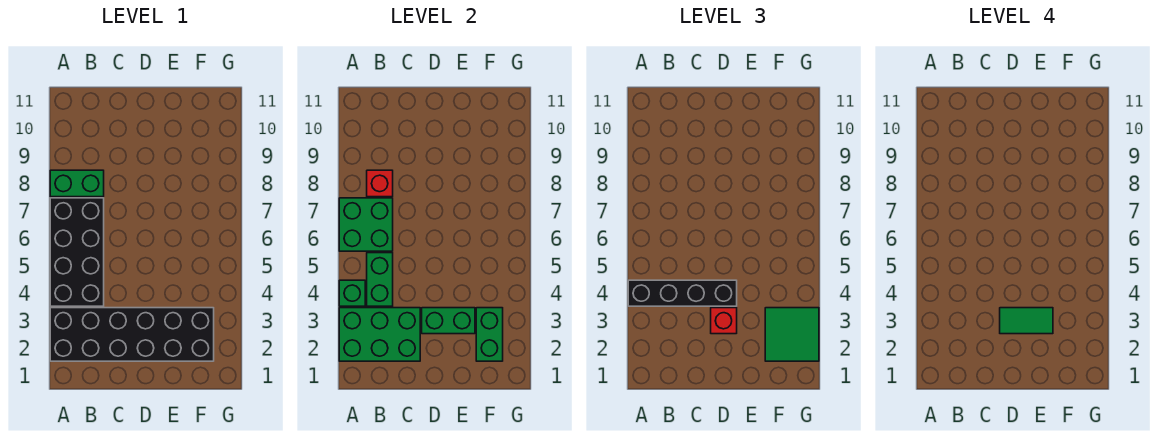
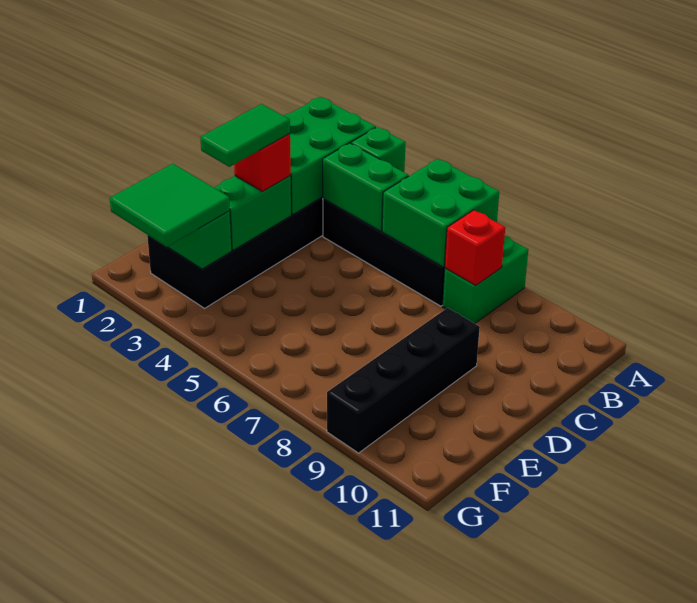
black brick A4:D4 level 3 -> black brick D9:G9 level 1

